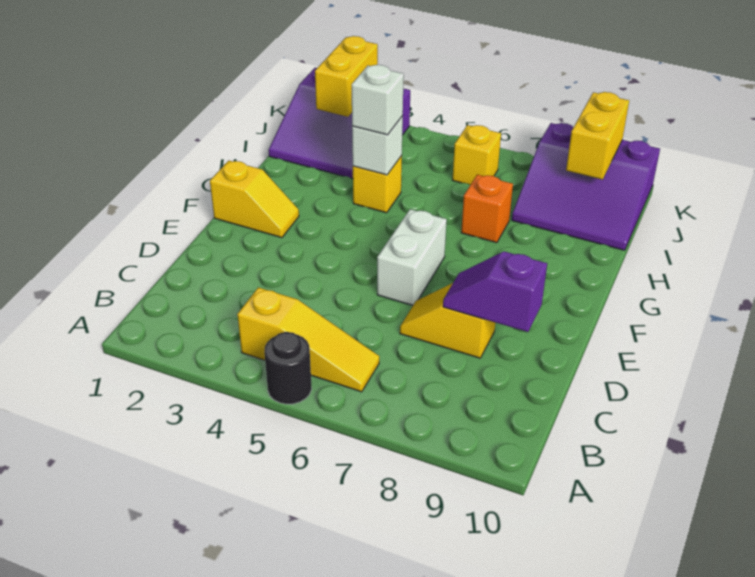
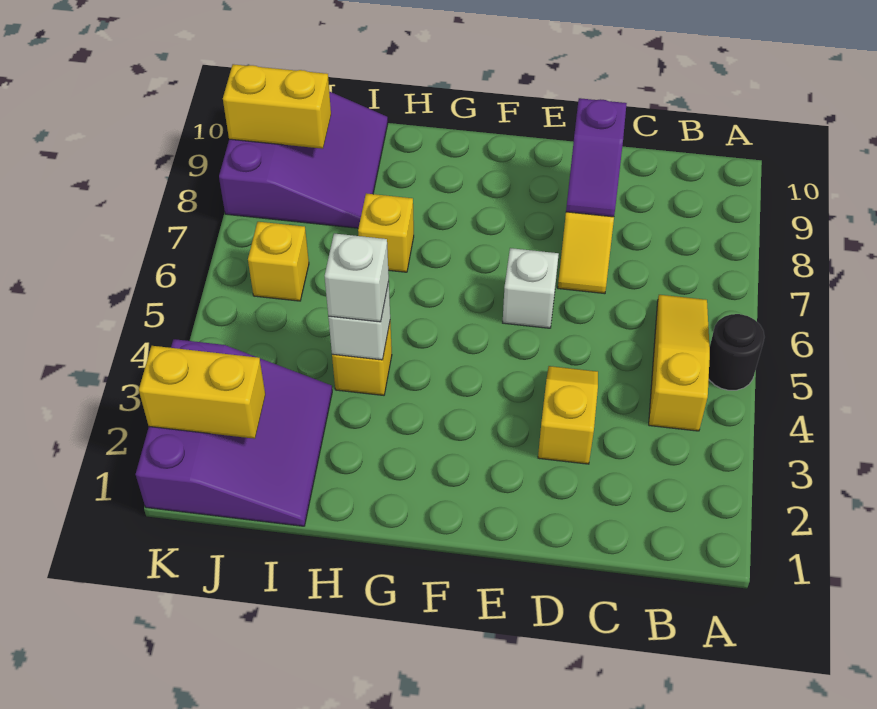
white brick E6:F6 level 1 -> white brick E6 level 1
yellow slope F1:F2 level 1 top 1 -> yellow slope D3:D4 level 1 top 3
orange brick H7 level 1 -> yellow brick H7 level 1

